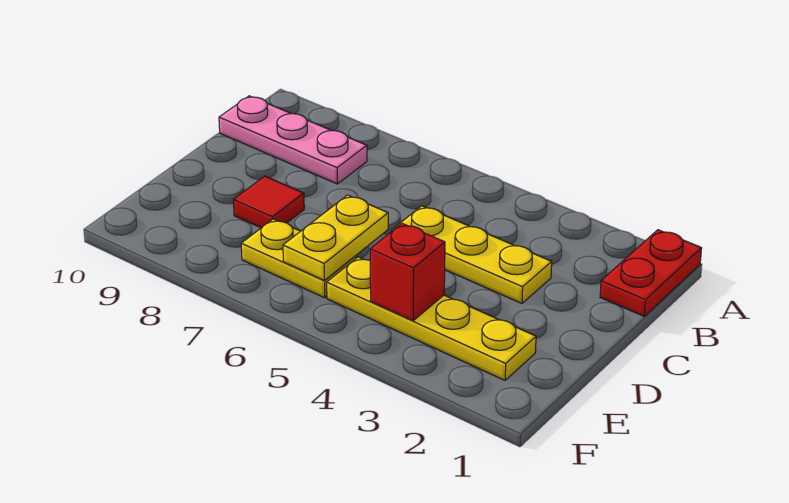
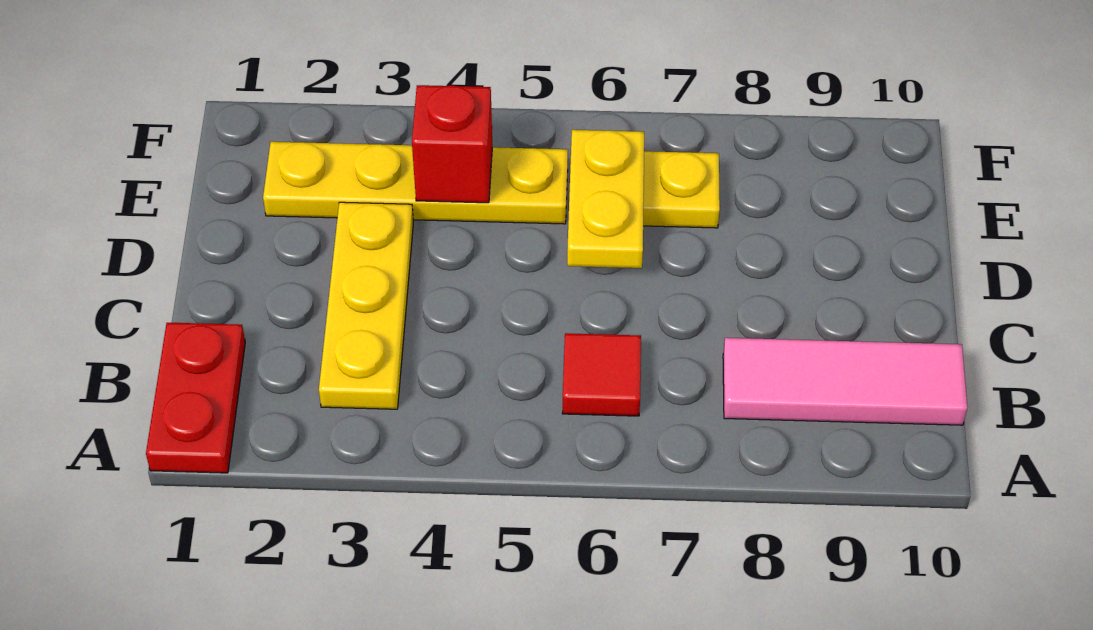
pink plate B8:B10 level 1 -> pink tile B8:B10 level 1
yellow plate C3:C5 level 1 -> yellow plate B3:D3 level 1
red tile D8 level 1 -> red tile B6 level 1

